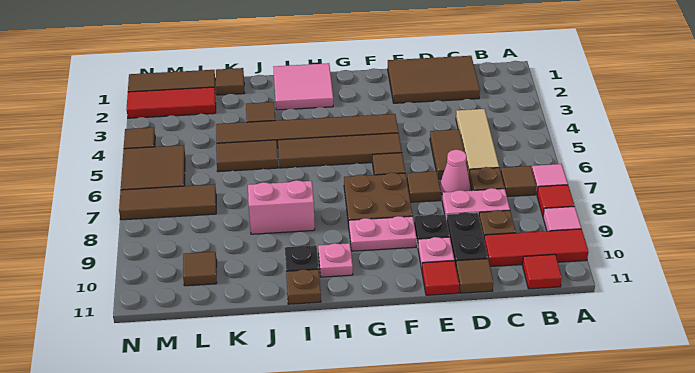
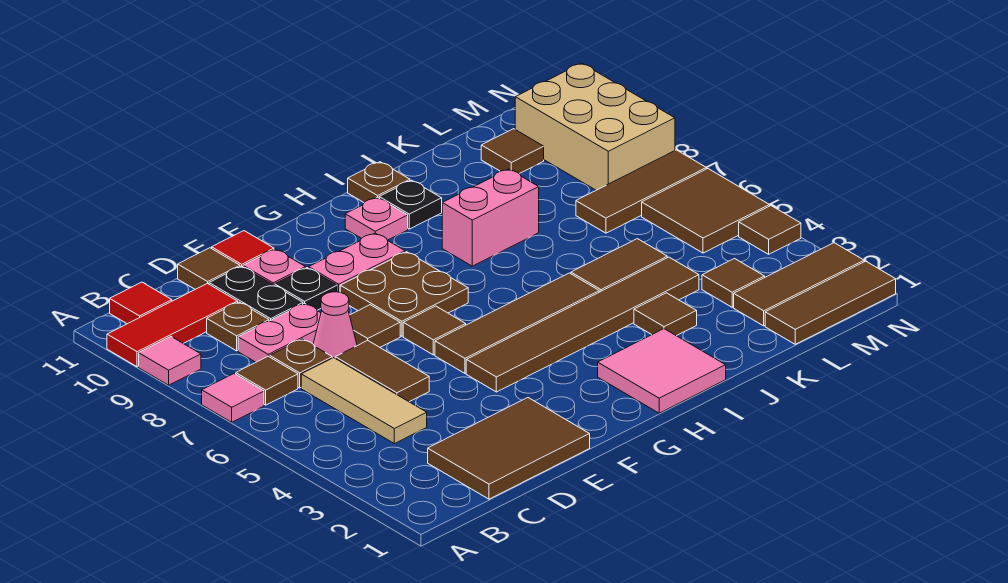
red tile A8 level 1 -> none
brown tile K1 level 1 -> brown tile L3 level 1
red tile L2:N2 level 1 -> brown tile L2:N2 level 1
none -> tan brick M8:N10 level 1

